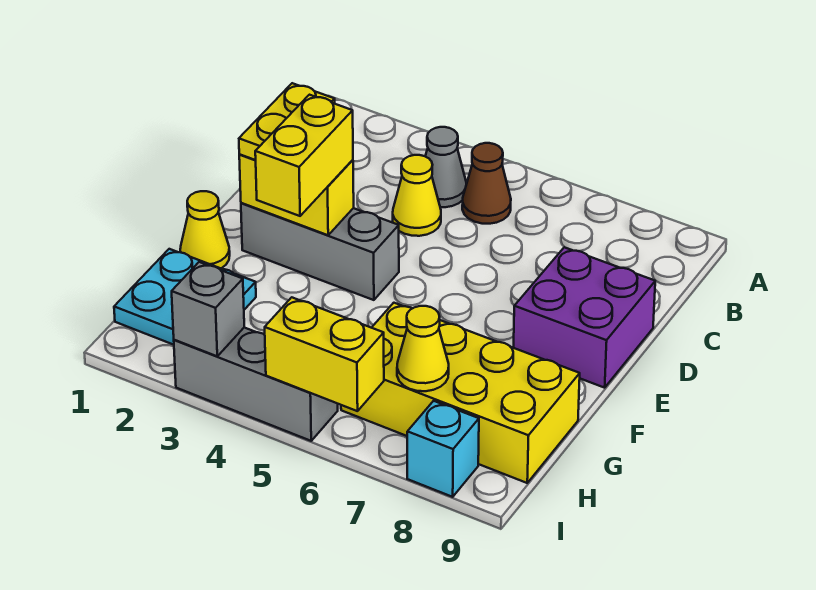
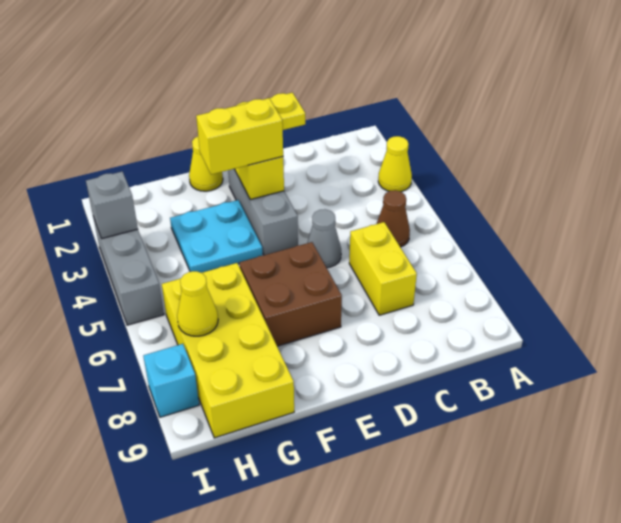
grey cone B4 level 1 -> grey cone D5 level 1
yellow cone C4 level 1 -> yellow cone A3 level 1
purple brick D8:E9 level 1 -> none
none -> brown brick E6:F7 level 1
cyan plate G1:H2 level 1 -> cyan plate F3:G4 level 1
yellow brick I5:I6 level 2 -> yellow brick C6:C7 level 1

